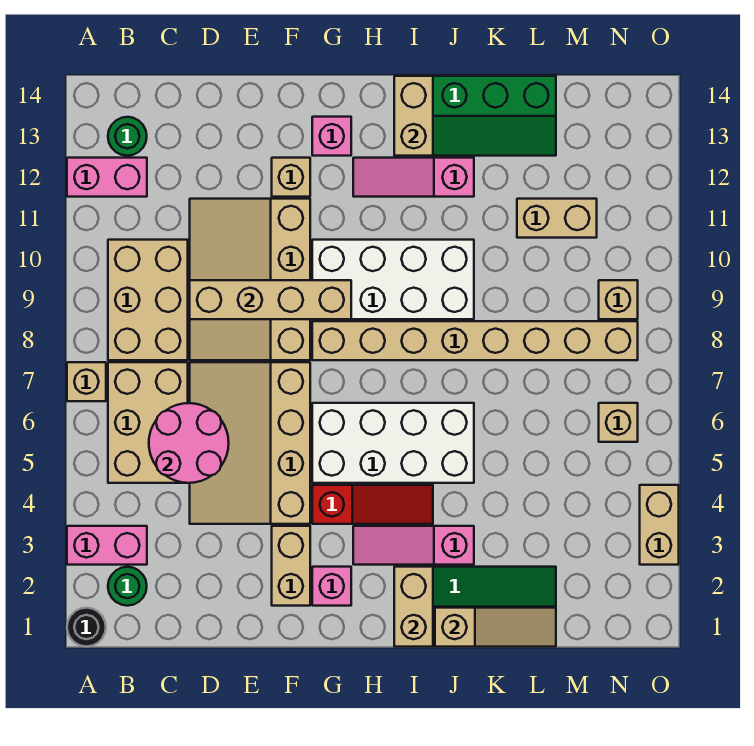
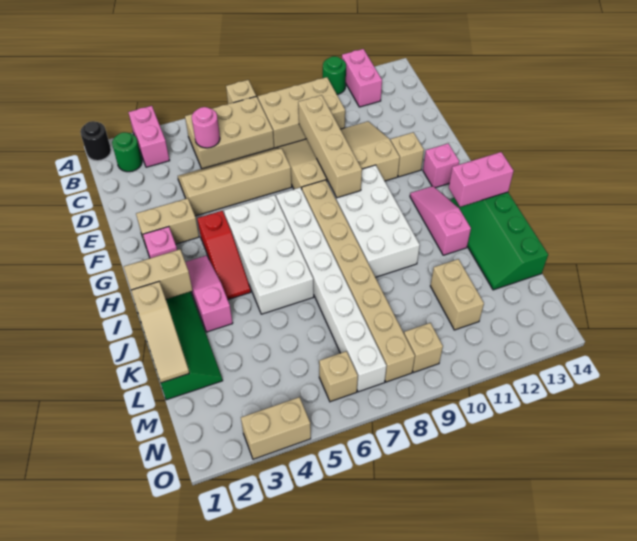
green round brick B13 level 1 -> green round brick A11 level 1
pink round brick C5:D6 level 2 -> pink round brick C5 level 2
tan slope D4:F7 level 1 top F -> tan slope D4:E7 level 1 top E
none -> white brick G7:N7 level 1
tan brick I13:I14 level 2 -> pink brick I13:I14 level 2

